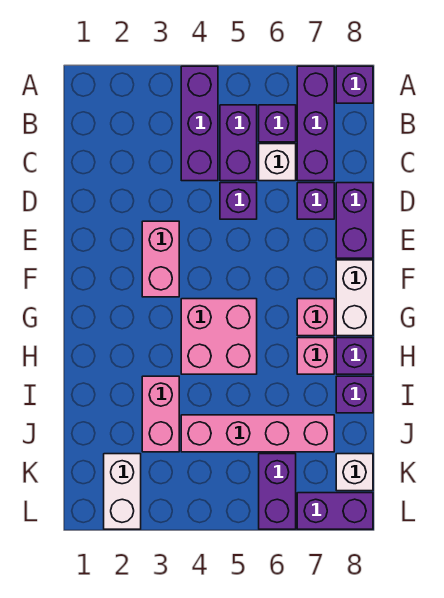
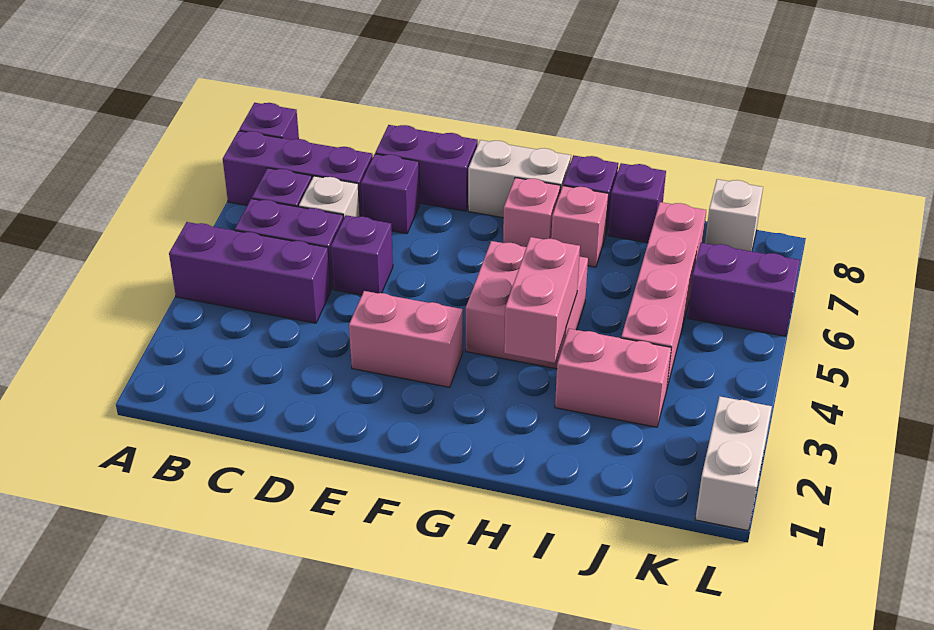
none -> pink brick H3:H4 level 2
white brick K2:L2 level 1 -> white brick L1:L2 level 1
purple brick L7:L8 level 1 -> none

